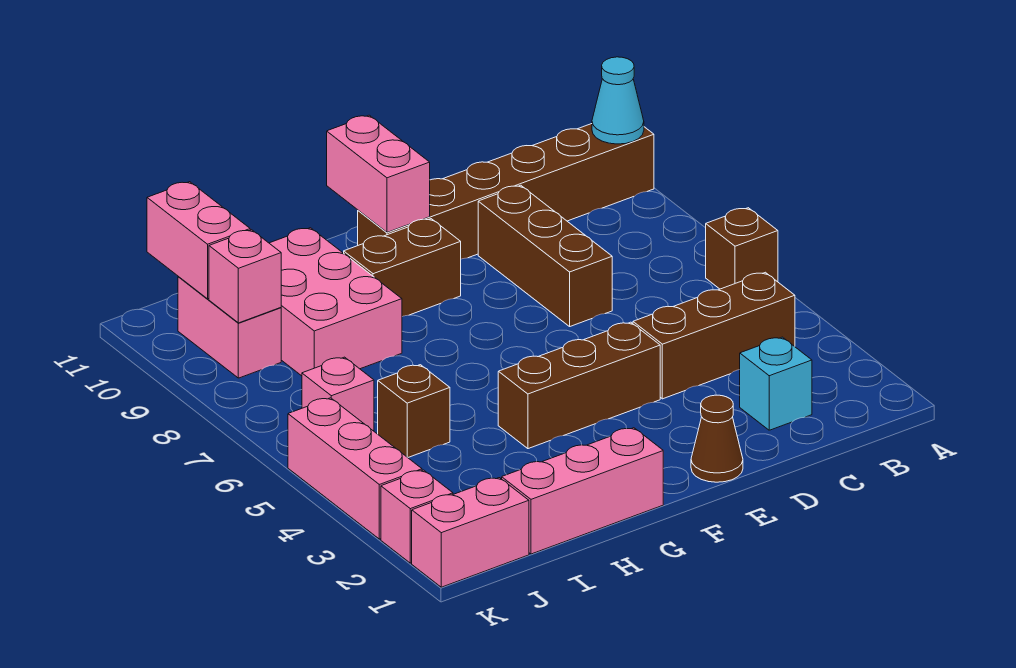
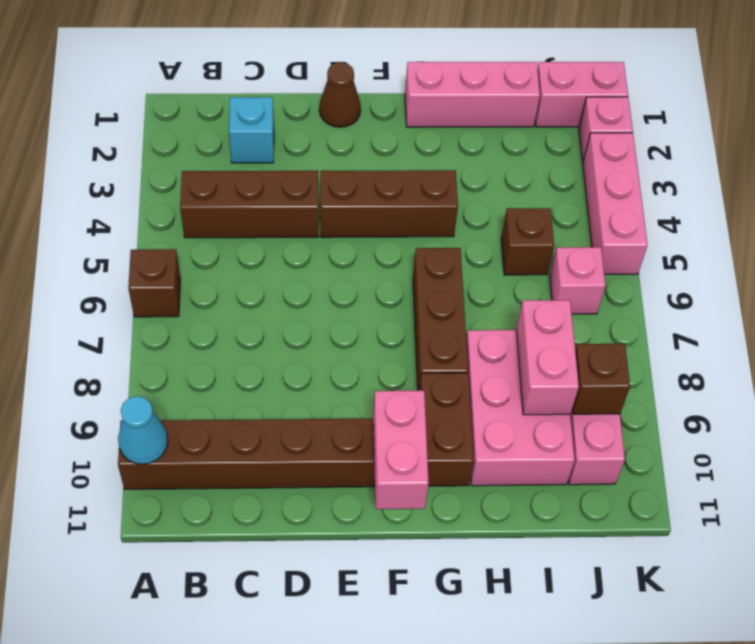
brown brick D7:D9 level 1 -> brown brick G6:G8 level 1
brown brick F9:G9 level 1 -> brown brick G9:G10 level 1
pink brick J9 level 2 -> brown brick J9 level 2
pink brick J10:J11 level 2 -> pink brick I8:I9 level 2

